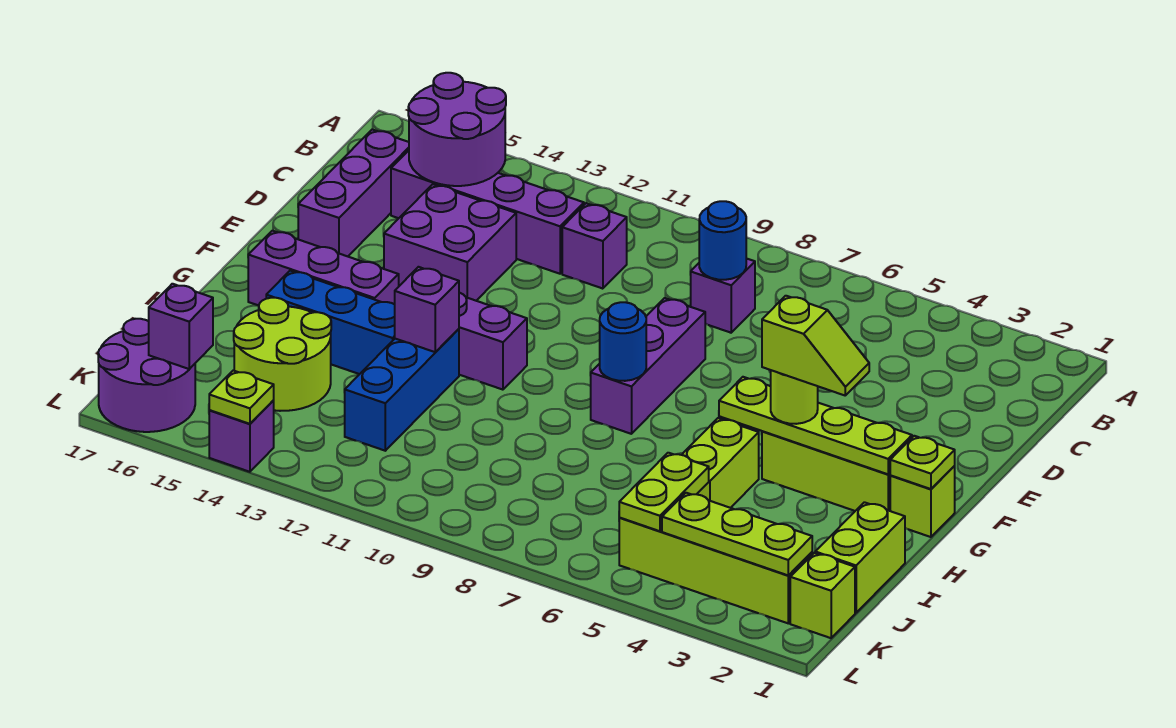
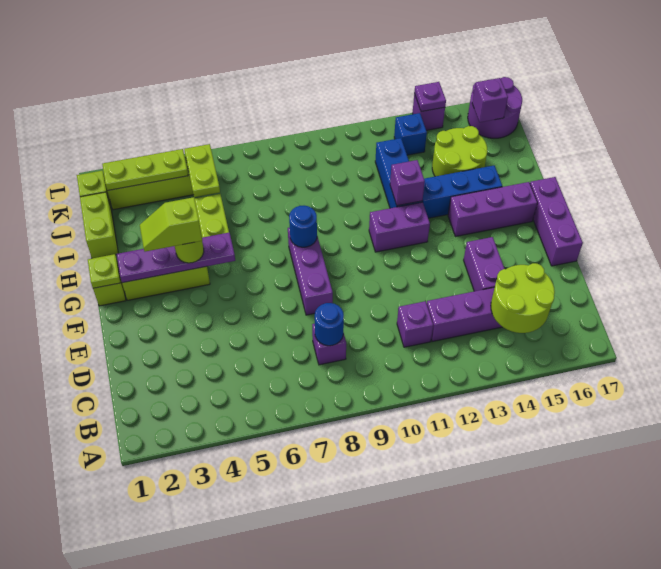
purple round brick B14:C15 level 2 -> lime round brick B14:C15 level 2
purple brick C16:E16 level 1 -> purple brick E17:G17 level 1
purple brick D13:E14 level 1 -> purple brick D14:E14 level 1
lime plate G2:G5 level 2 -> purple plate G2:G5 level 2
none -> blue brick K13 level 1
lime plate L14 level 2 -> purple plate L14 level 2

